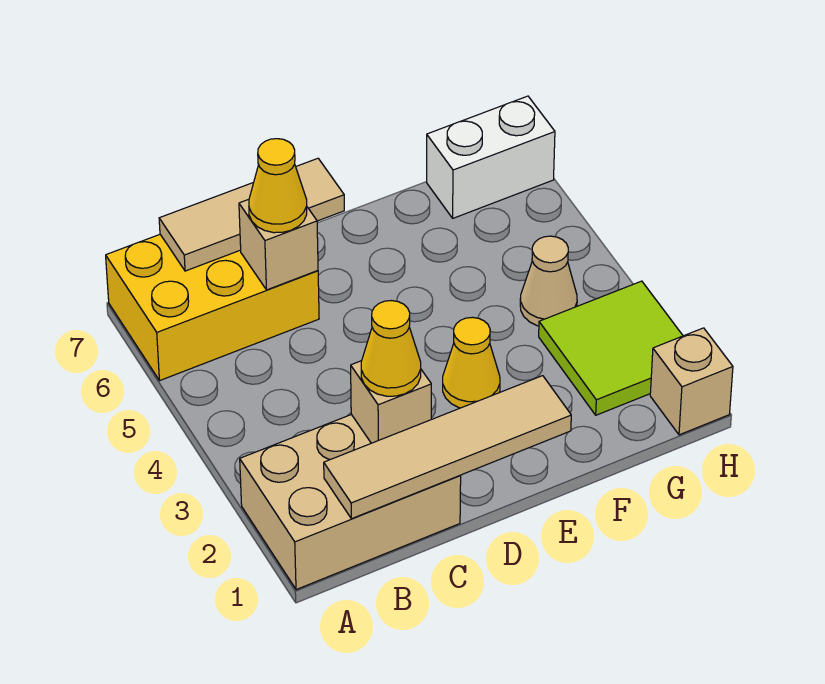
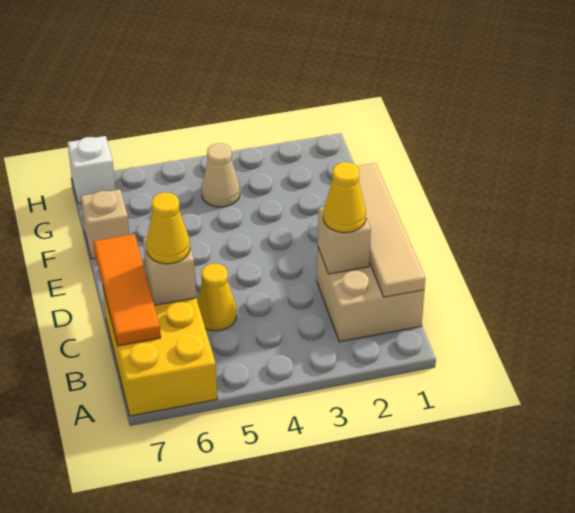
tan brick A1:C2 level 1 -> tan brick B1:C2 level 1
tan tile B7:D7 level 2 -> orange tile B7:D7 level 2
yellow cone E3 level 1 -> yellow cone C5 level 1
lime tile G2:H3 level 1 -> none
white brick G7:H7 level 1 -> white brick H7 level 1
tan brick H1 level 1 -> tan brick F7 level 1

